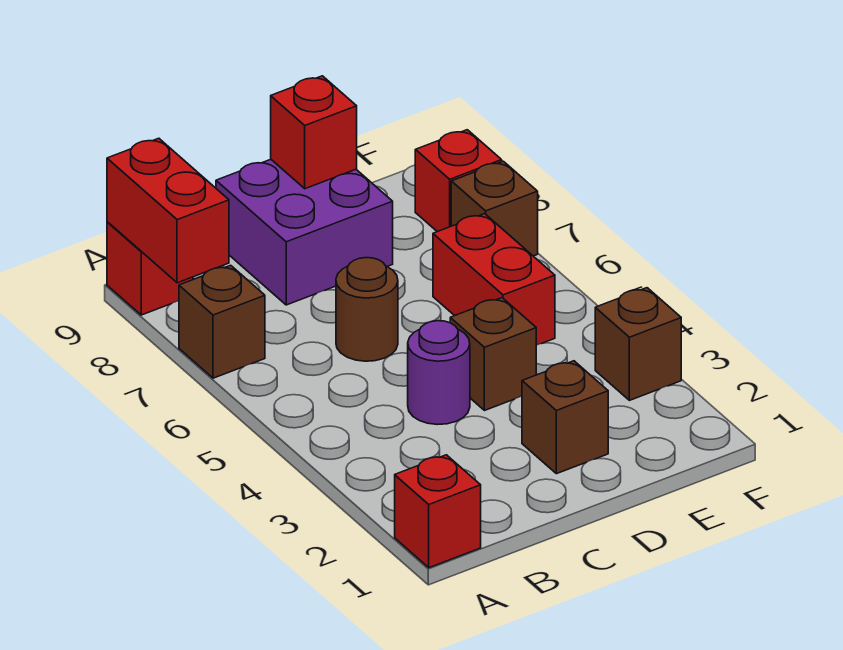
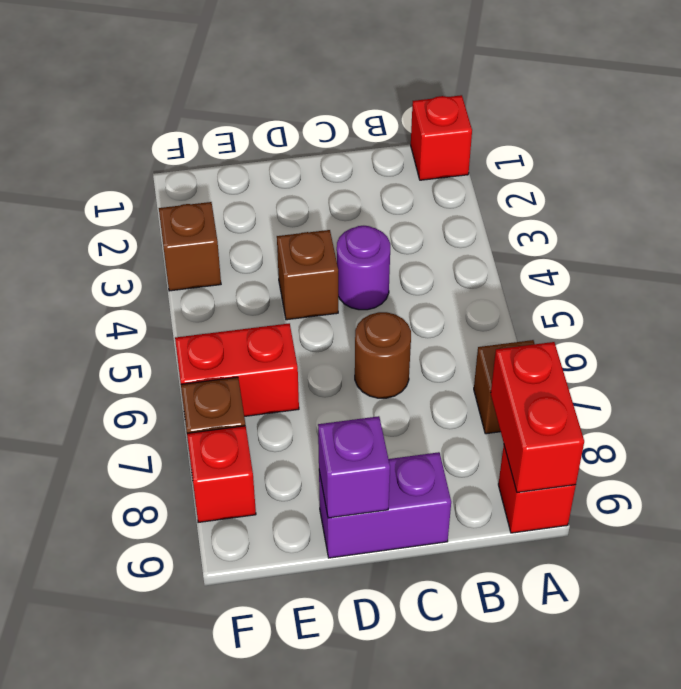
purple brick C8:D9 level 1 -> purple brick C9:D9 level 1
brown brick D2 level 1 -> none
red brick D9 level 2 -> purple brick D9 level 2
red brick E5:E6 level 1 -> red brick E6:F6 level 1

